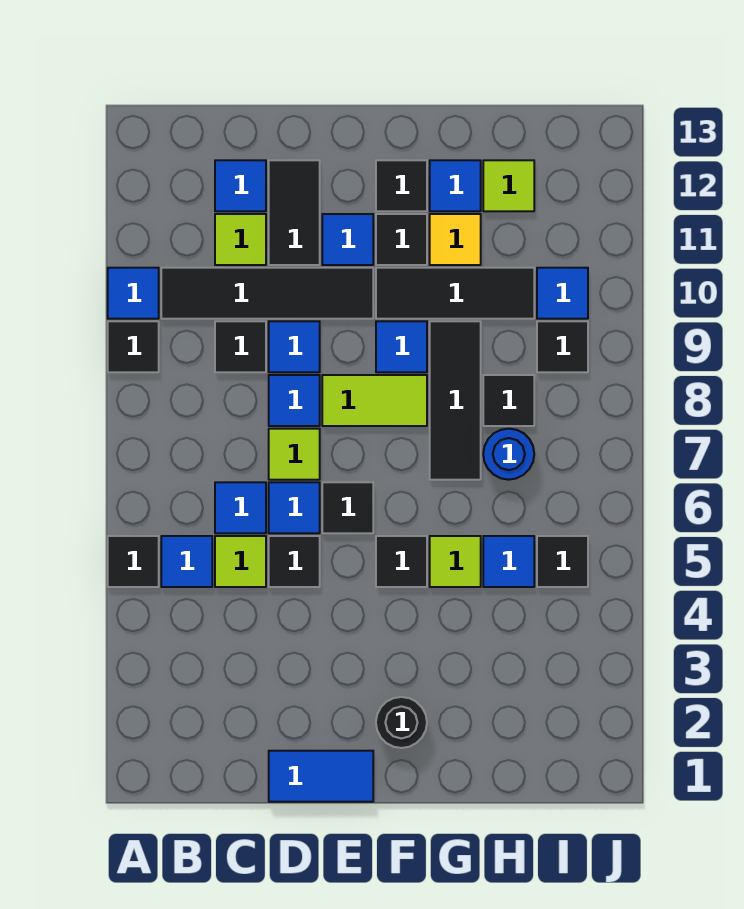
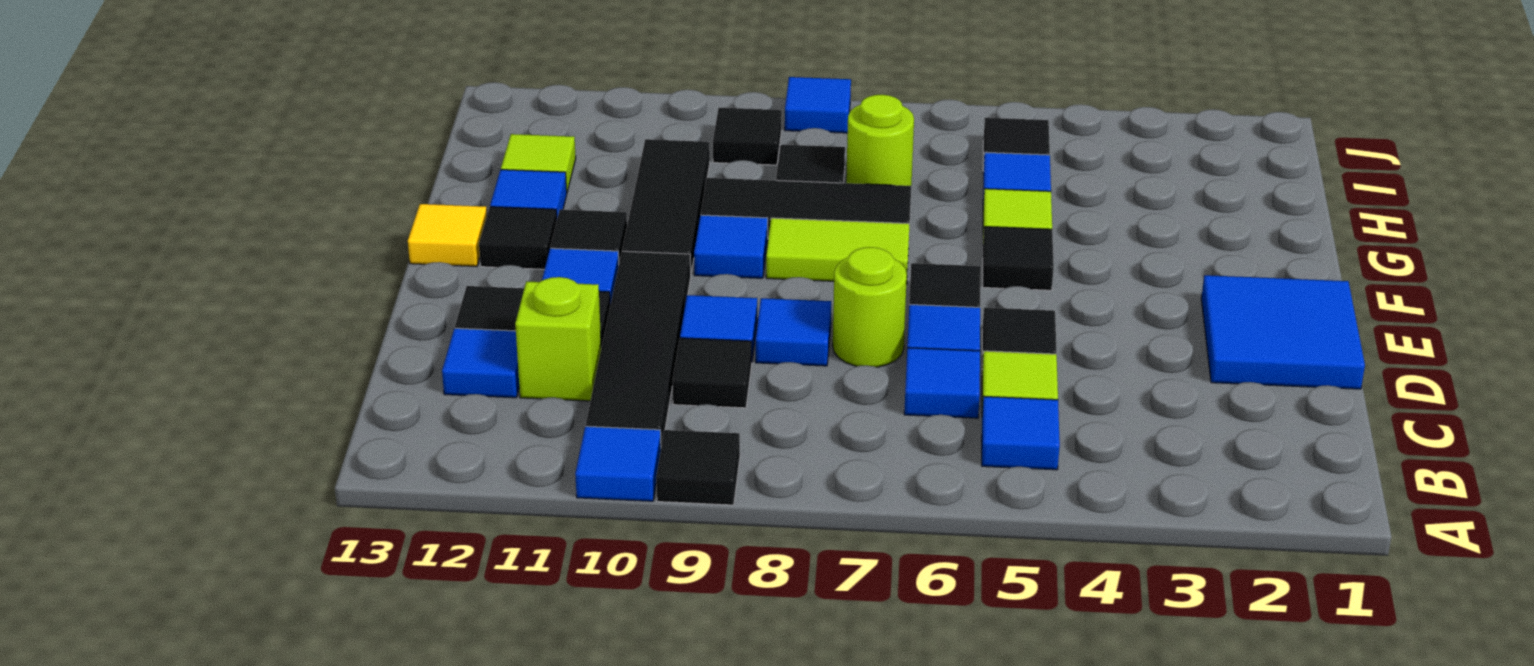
black tile A5 level 1 -> none
lime tile C11 level 1 -> lime brick C11 level 1
blue tile D1:E1 level 1 -> blue tile D1:E2 level 1
lime tile D7 level 1 -> lime round brick D7 level 1
lime tile E8:F8 level 1 -> lime tile F7:F8 level 1
black round brick F2 level 1 -> none
yellow tile G11 level 1 -> yellow tile F13 level 1
blue round brick H7 level 1 -> lime round brick H7 level 1
blue tile I10 level 1 -> blue tile J8 level 1

